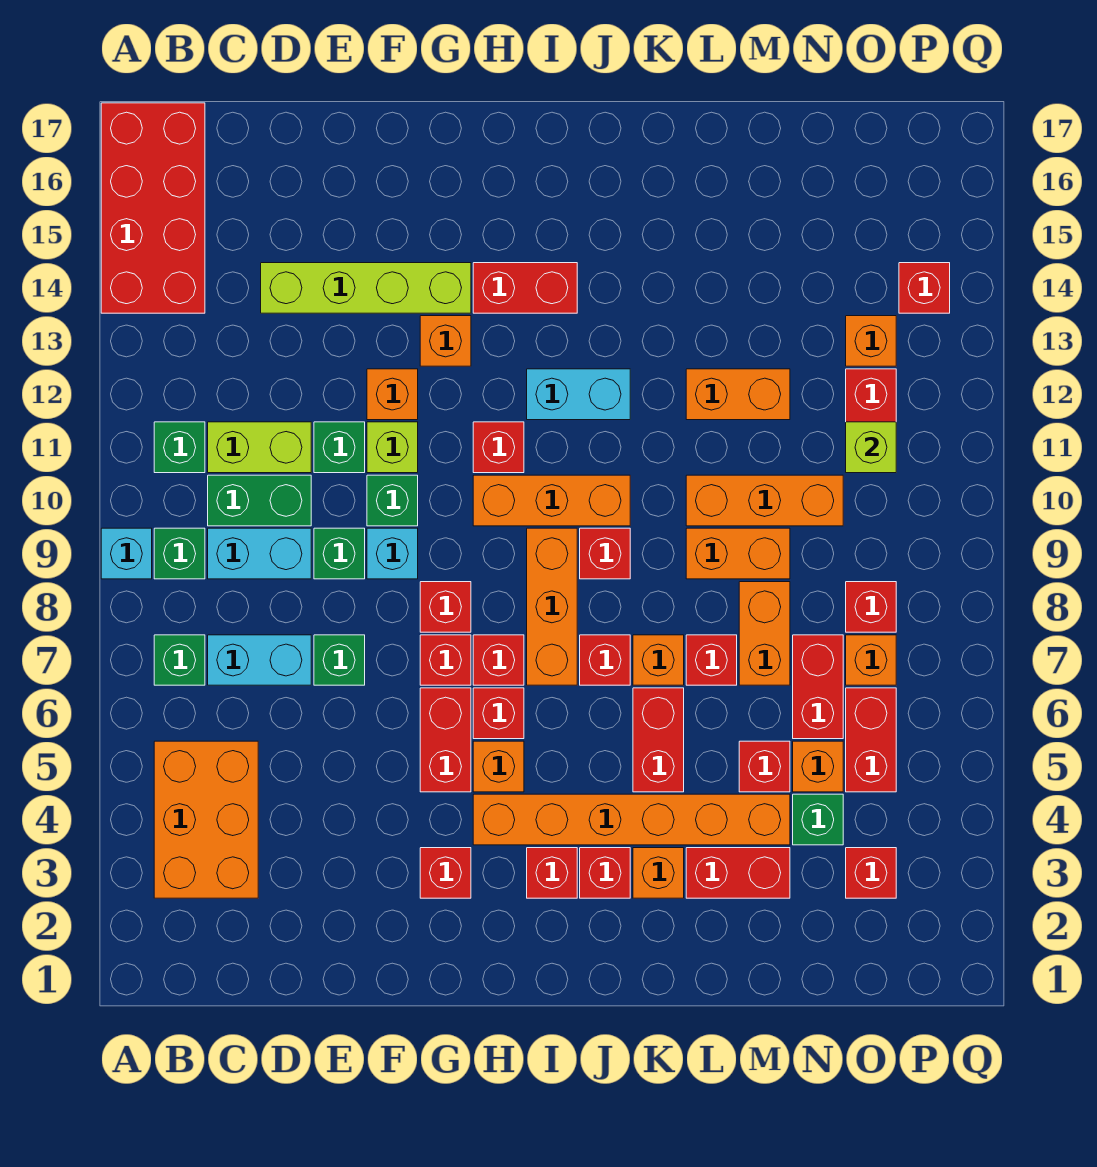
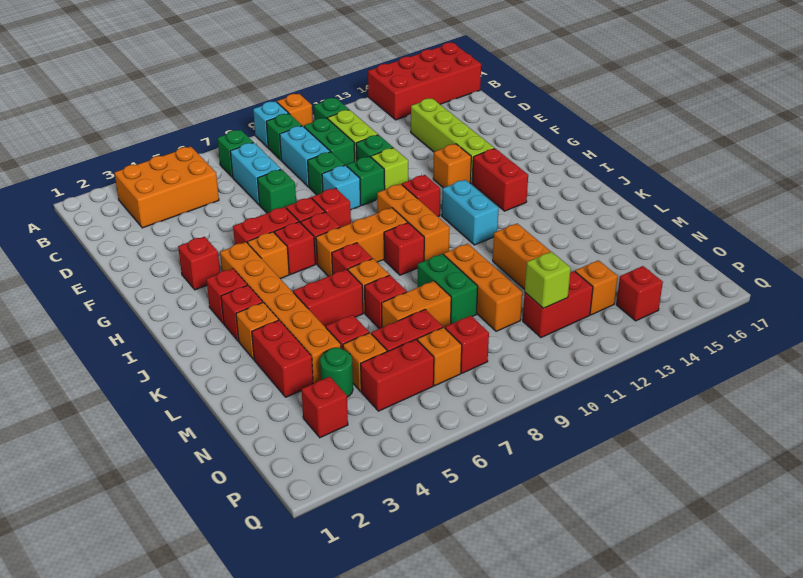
orange brick F12 level 1 -> orange brick A10 level 1
orange brick L9:M9 level 1 -> green brick L9:M9 level 1
green brick N4 level 1 -> green round brick N4 level 1

